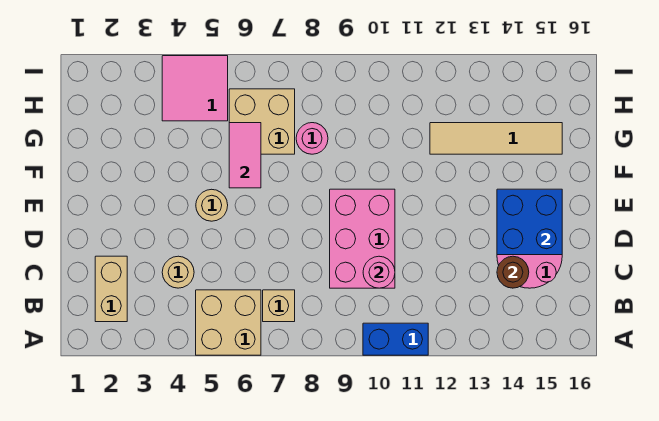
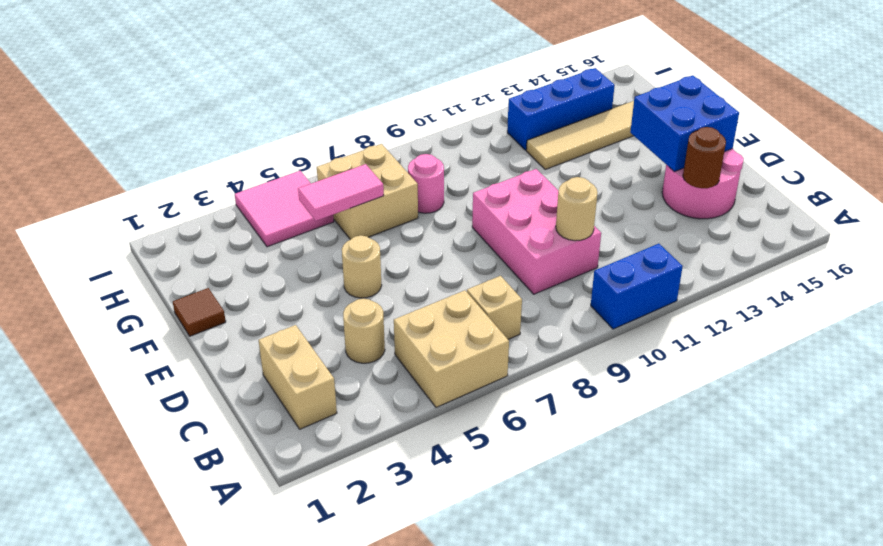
pink round brick C10 level 2 -> tan round brick C10 level 2
none -> brown tile F1 level 1
pink tile F6:G6 level 2 -> pink tile G5:G6 level 2
none -> blue brick H12:H14 level 1

